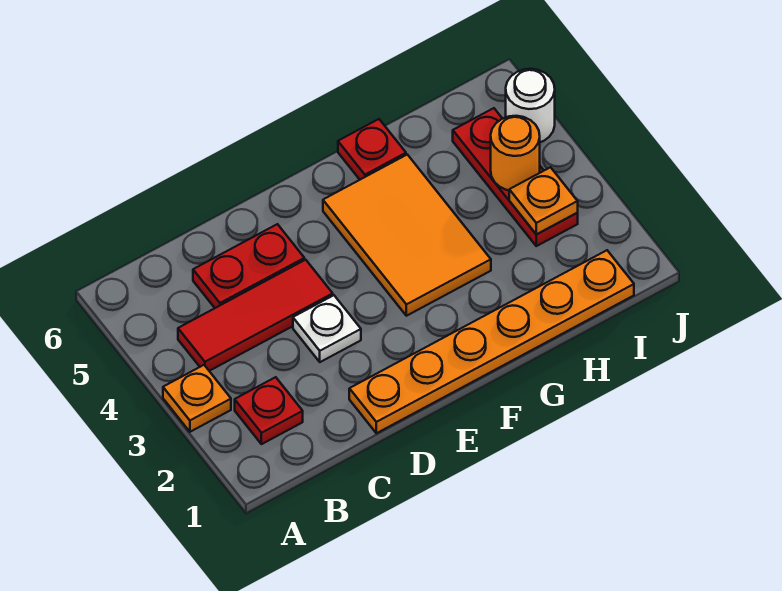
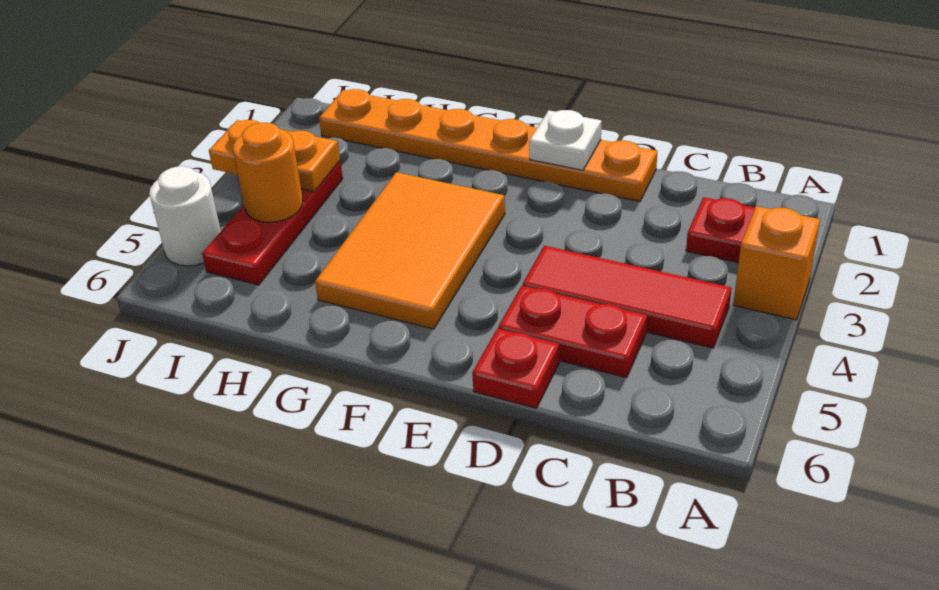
orange plate A3 level 1 -> orange brick A3 level 1
white plate D3 level 1 -> white plate E1 level 2
red plate G6 level 1 -> red plate D6 level 1
orange plate I3 level 2 -> orange plate I3:J3 level 2

